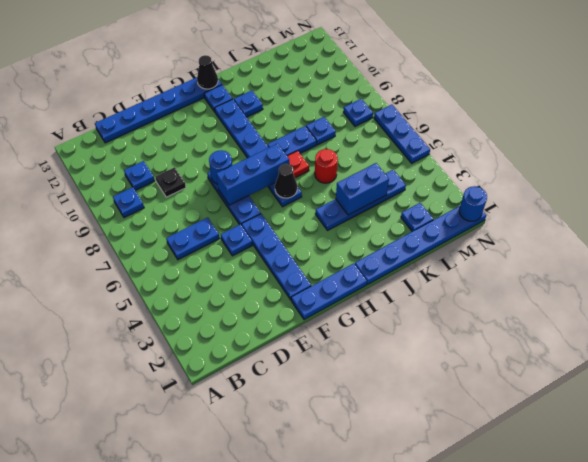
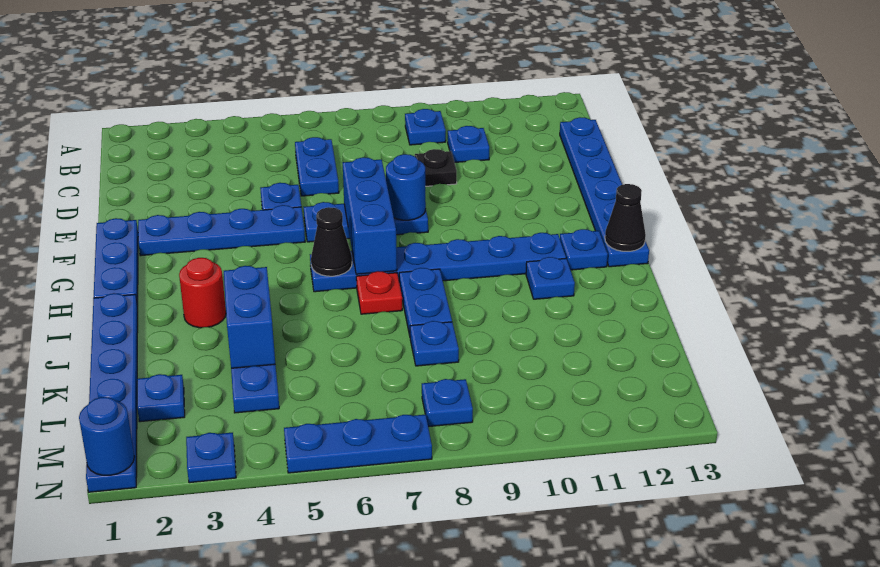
red round brick J6 level 1 -> red round brick I3 level 1
none -> blue plate N3 level 1

